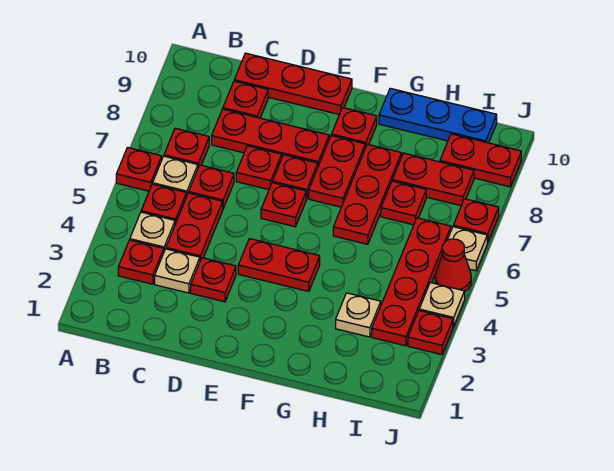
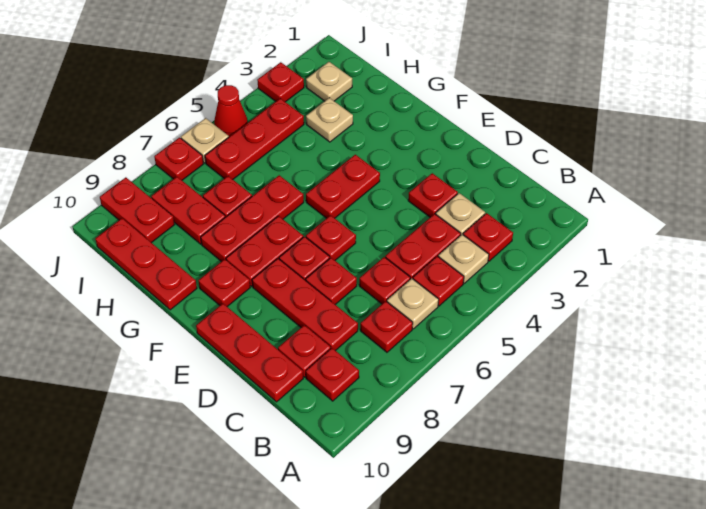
red plate A6 level 1 -> red plate B9 level 1
red plate E4:F4 level 1 -> red plate F4:F5 level 1
blue plate G10:I10 level 1 -> red plate G10:I10 level 1
red plate I3:I6 level 1 -> red plate I4:I6 level 1
tan plate J4 level 1 -> tan plate I2 level 1

